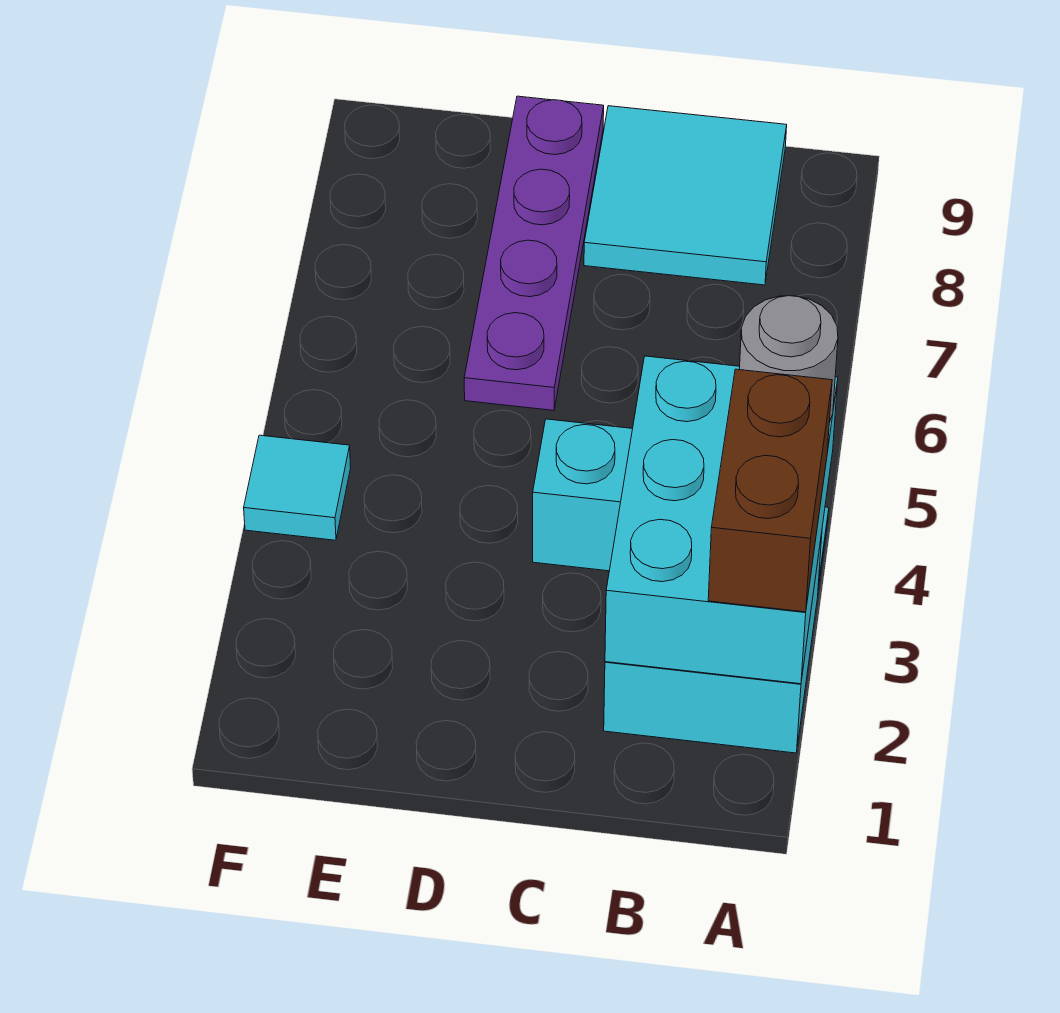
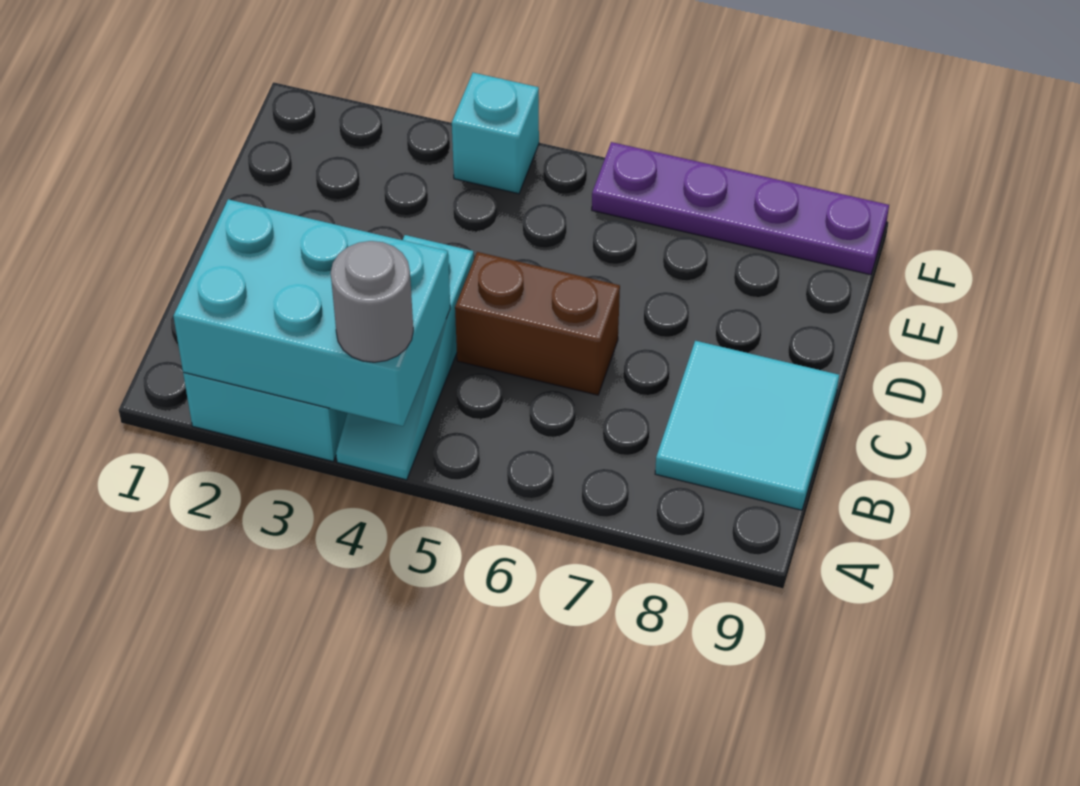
brown brick A2:A3 level 3 -> brown brick C5:C6 level 1
purple plate D6:D9 level 1 -> purple plate F6:F9 level 1
cyan tile F4 level 1 -> cyan brick F4 level 1

